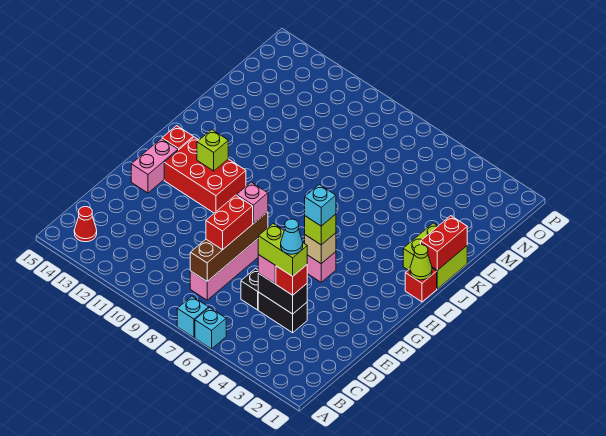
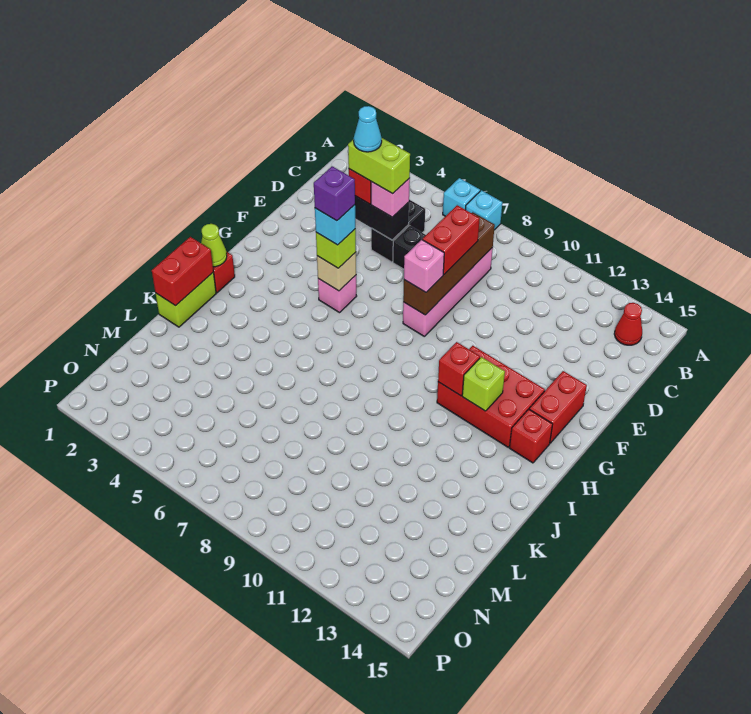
black brick D4:D5 level 1 -> black brick C5:D5 level 1
pink brick F14:G14 level 1 -> red brick F14:G14 level 1
none -> purple brick G5 level 5
none -> red brick H11 level 2
lime brick J1:K2 level 1 -> lime brick J1:K1 level 1

